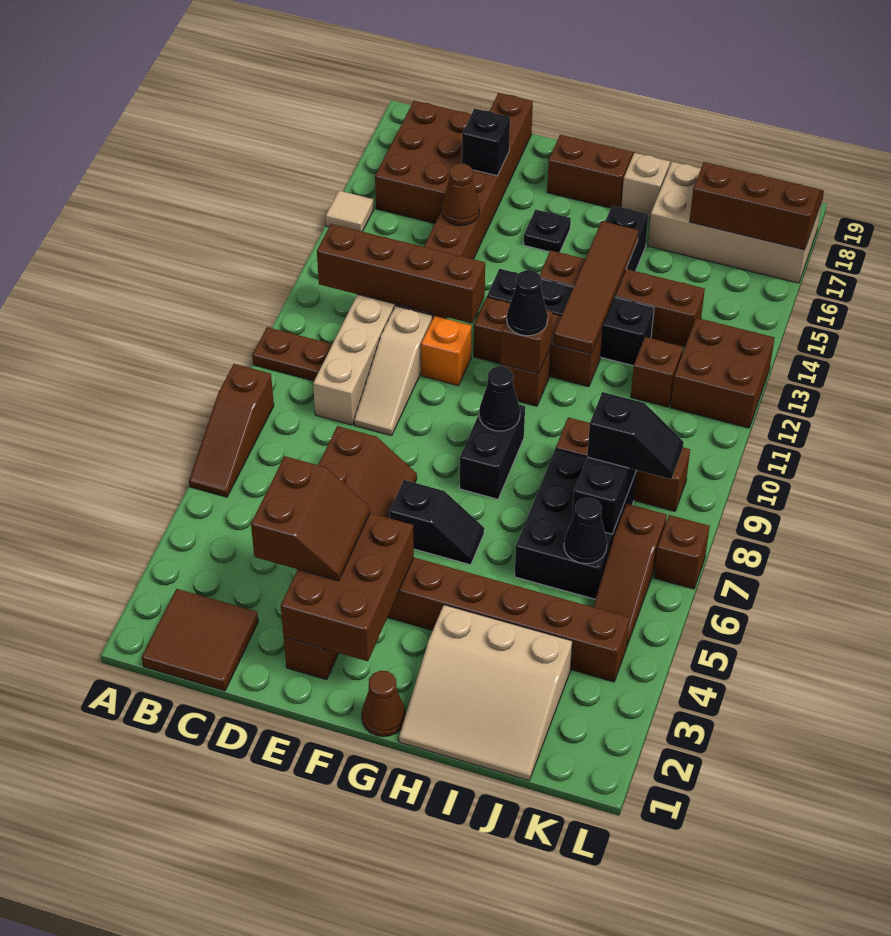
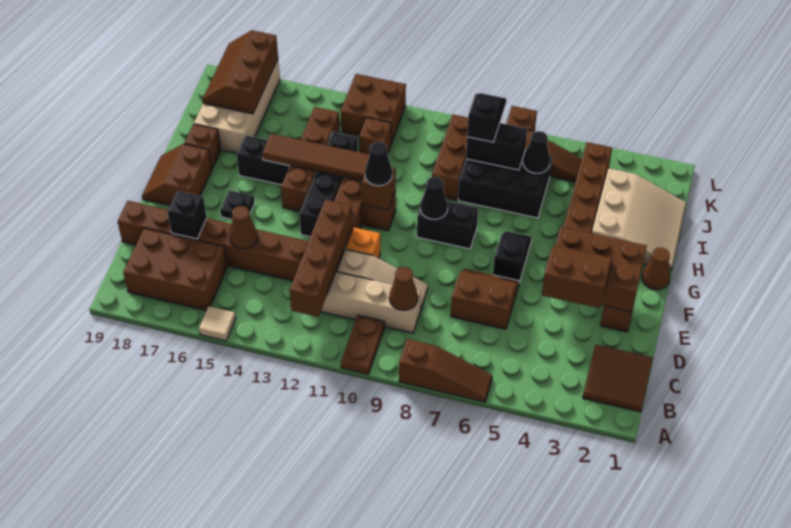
none -> brown cone C9 level 2
tan brick H18 level 1 -> brown brick H18 level 1

